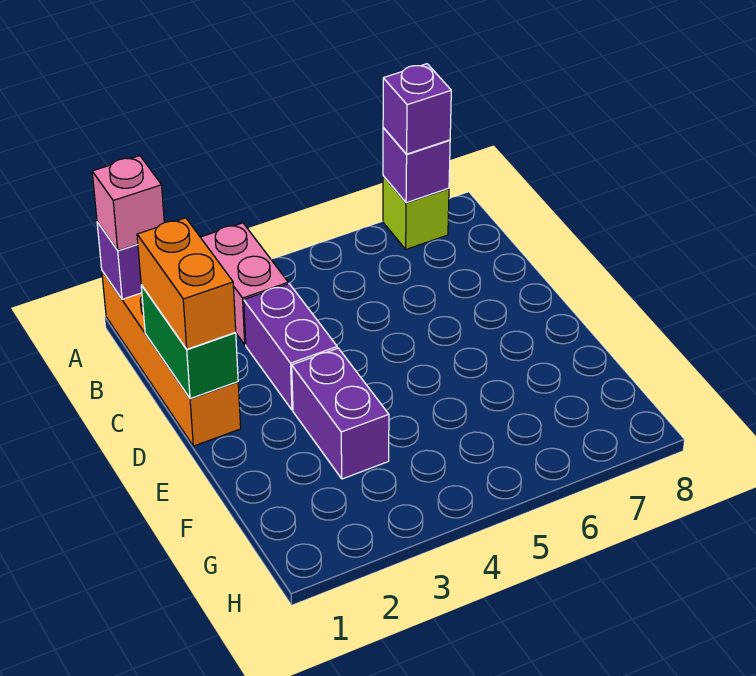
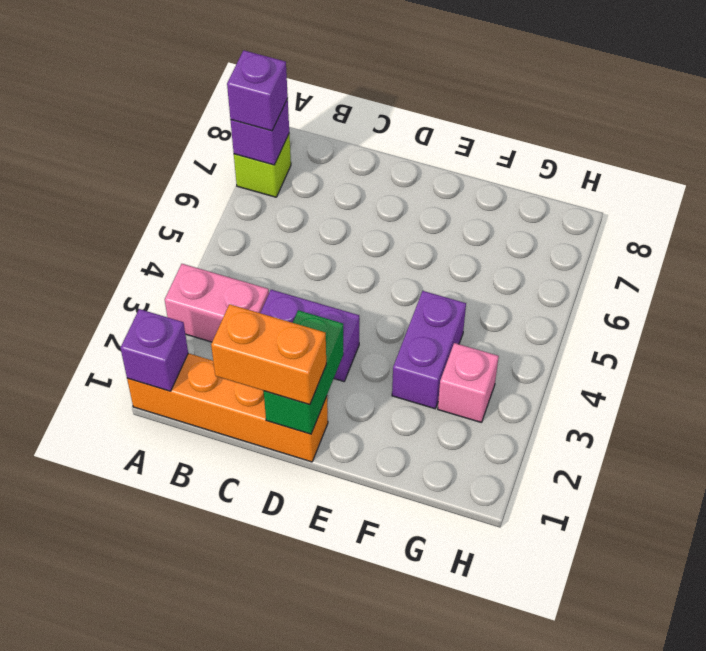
pink brick A1 level 3 -> pink brick G3 level 1
green brick C1:D1 level 2 -> green brick D1:D2 level 2
purple brick E3:F3 level 1 -> purple brick F3:F4 level 1

